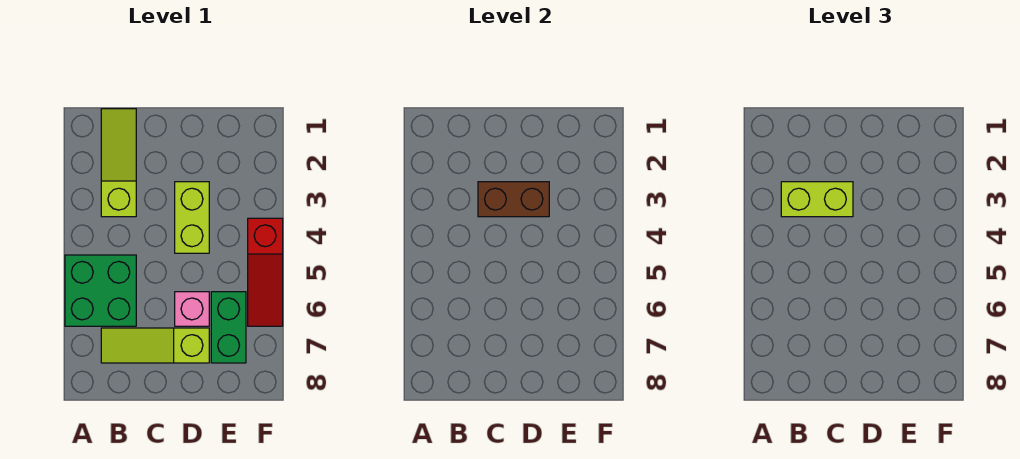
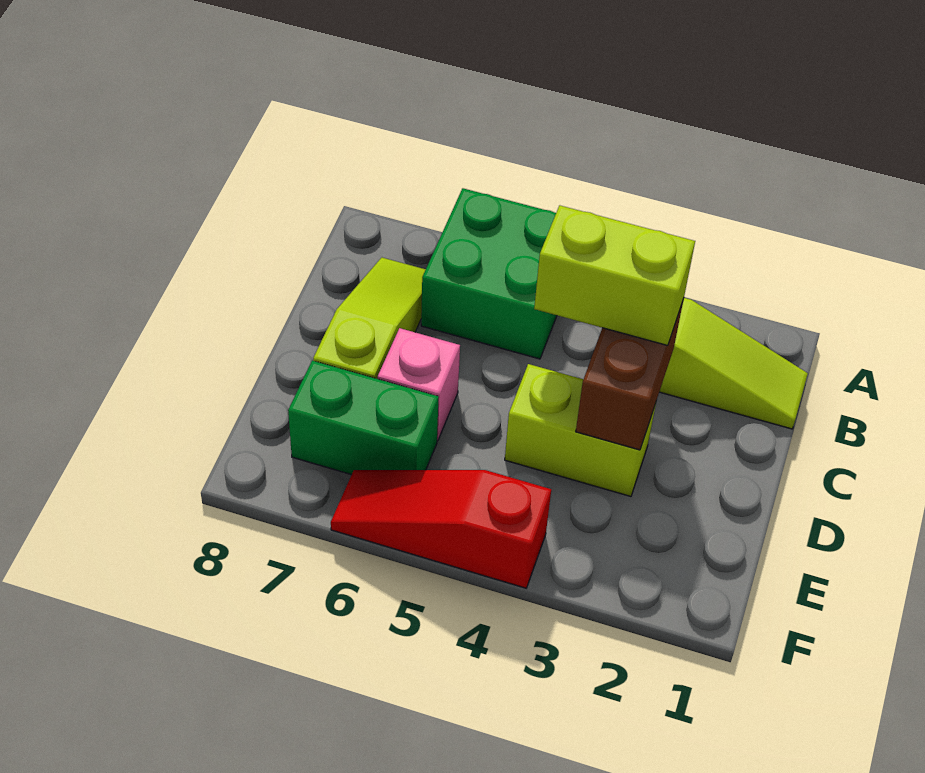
lime brick B3:C3 level 3 -> lime brick C3:C4 level 3

